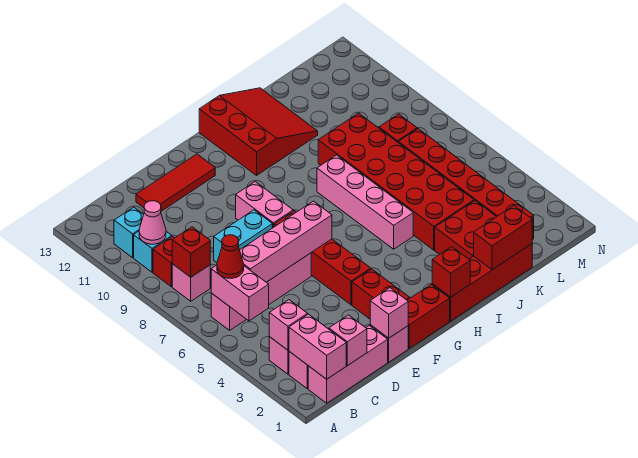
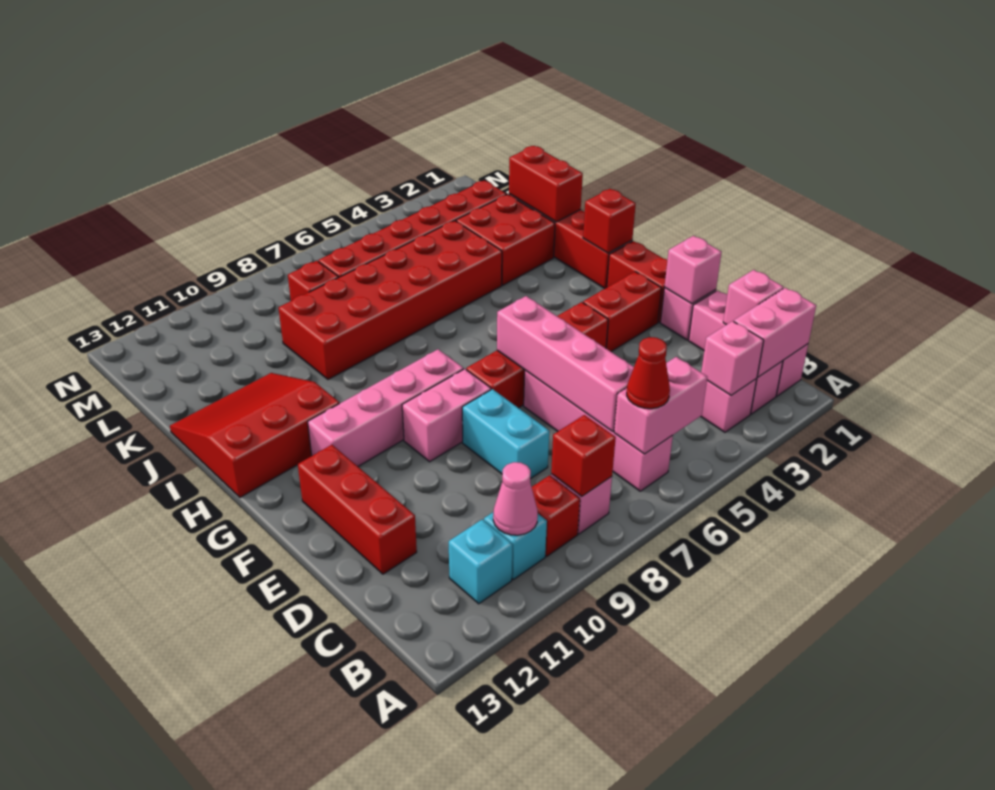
red tile D12:F12 level 1 -> red brick D12:F12 level 1
pink brick I5:I8 level 1 -> pink brick G8:G11 level 1

